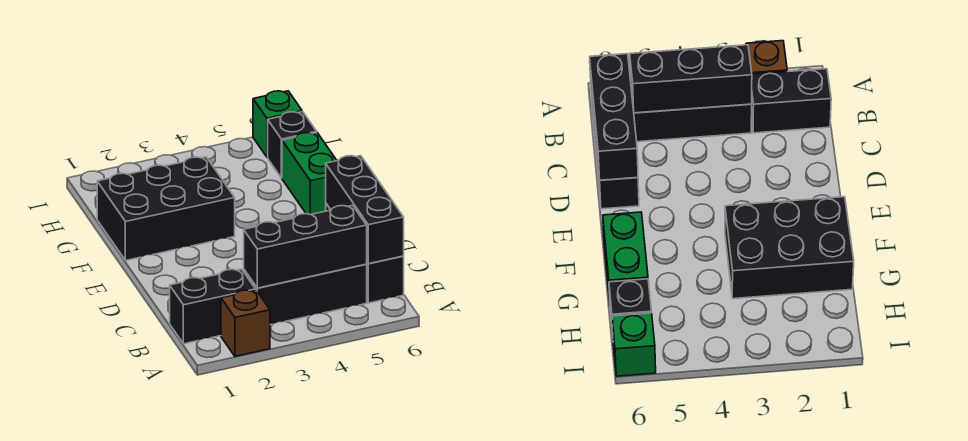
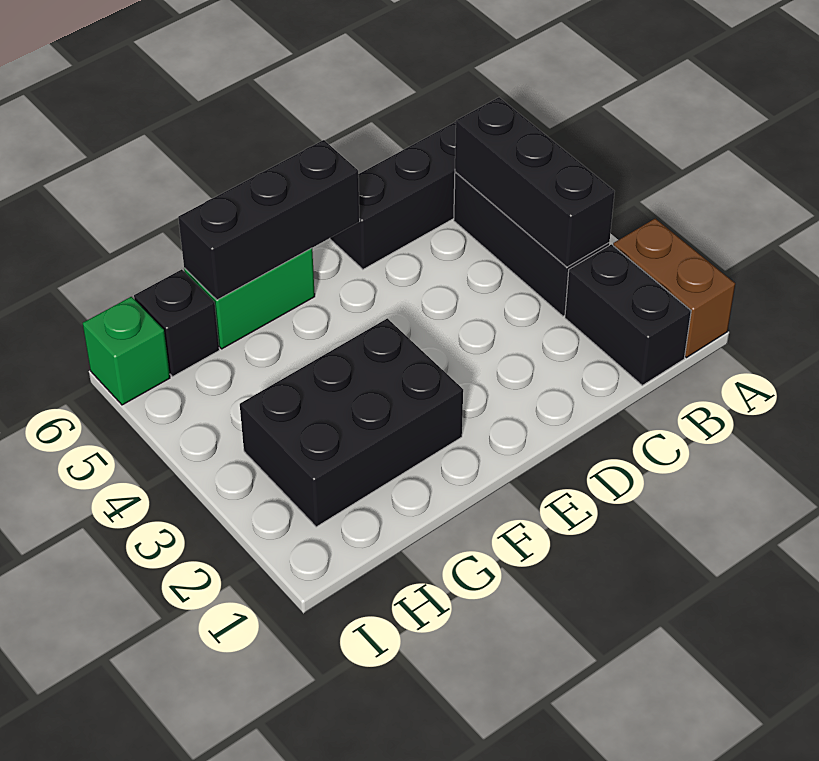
brown brick A2 level 1 -> brown brick A1:A2 level 1
black brick B6:D6 level 2 -> black brick E6:G6 level 2
black brick F1:G3 level 1 -> black brick F2:H3 level 1

